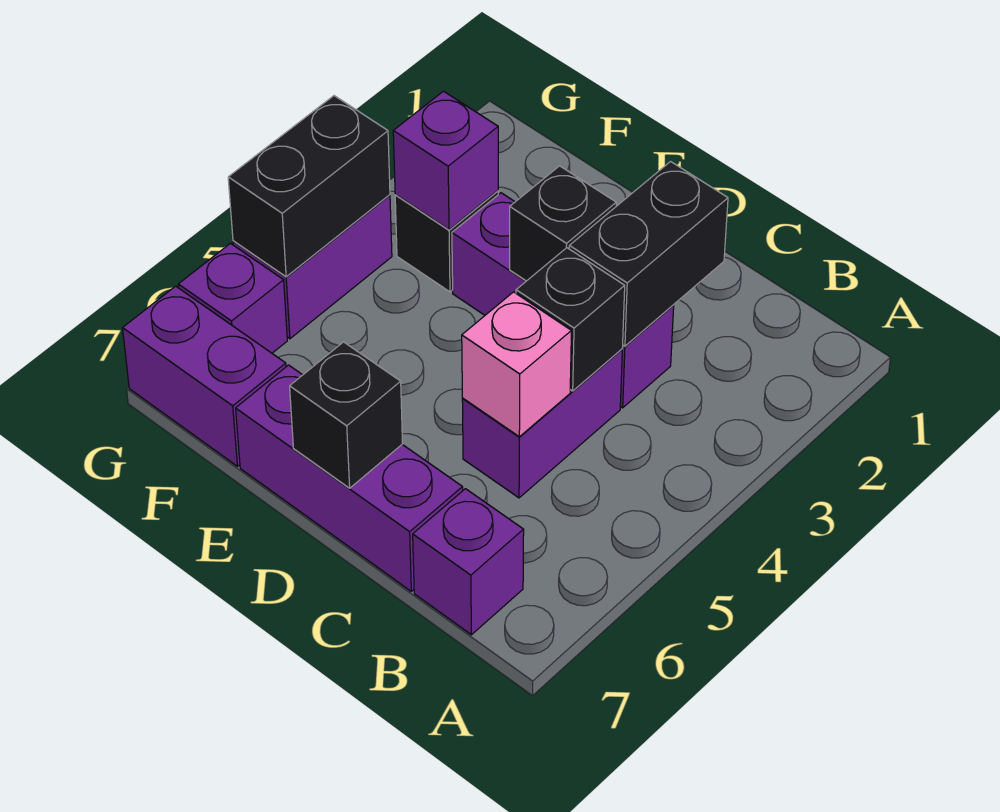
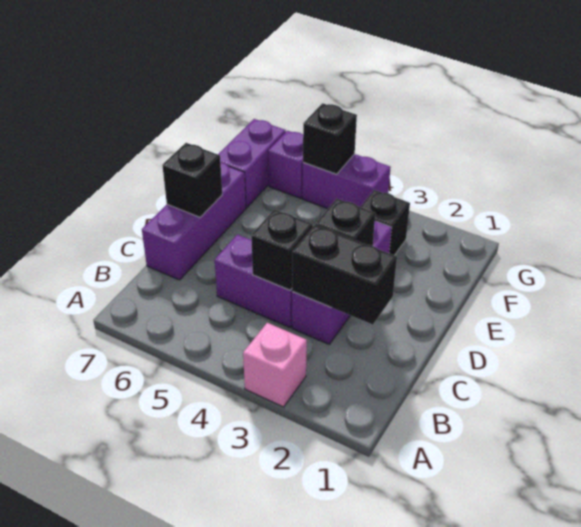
purple brick B7 level 1 -> none
pink brick C5 level 2 -> pink brick A3 level 1
purple brick F3 level 2 -> none
black brick G4:G5 level 2 -> black brick G5 level 2

